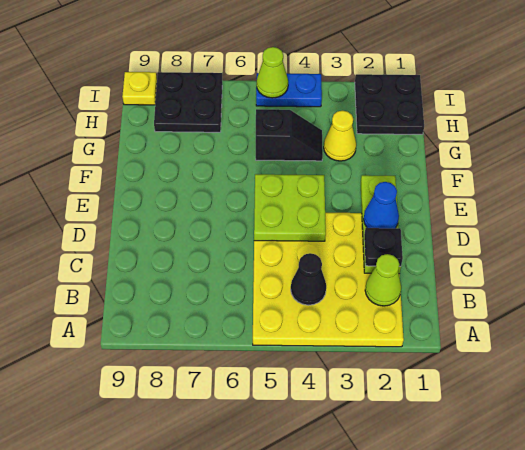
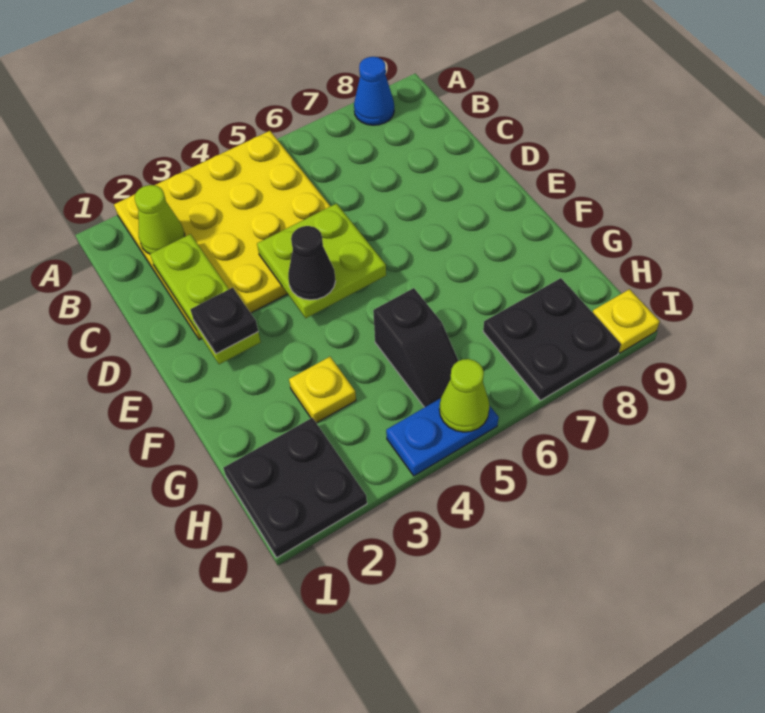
black cone B4 level 2 -> black cone E4 level 3
black plate C2 level 3 -> black plate E2 level 3
blue cone D2 level 3 -> blue cone A8 level 1
yellow cone G3 level 1 -> yellow plate G3 level 1
black slope G4:G5 level 1 top 5 -> black slope G5:H5 level 1 top G

